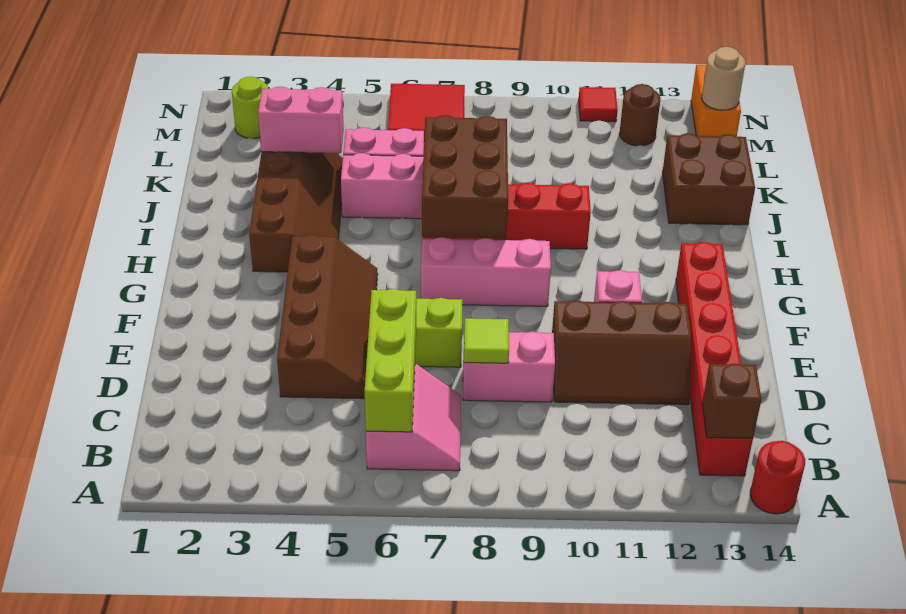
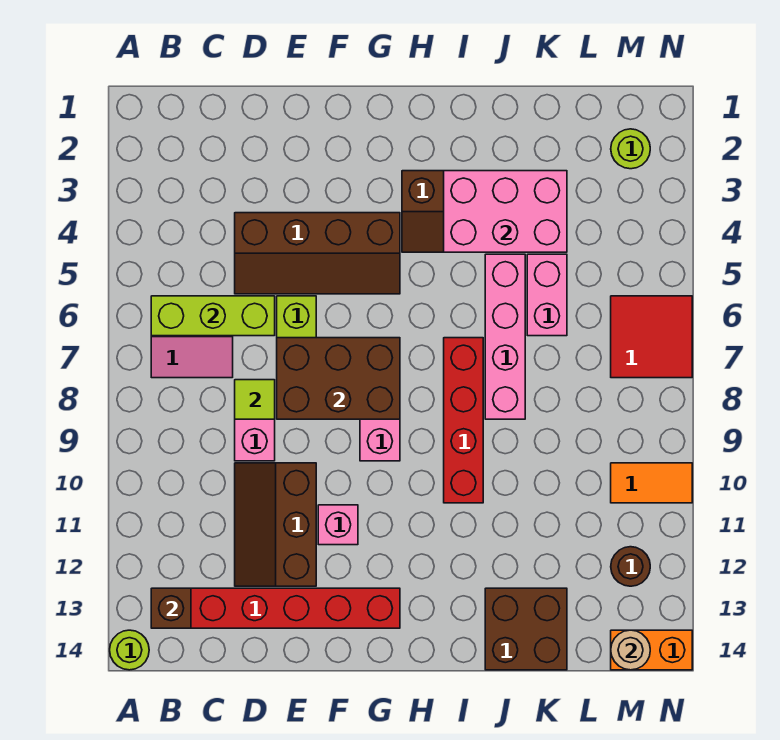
red round brick A14 level 1 -> lime round brick A14 level 1
brown brick H7:J8 level 2 -> brown brick E7:G8 level 2
pink brick K3:K4 level 2 -> pink brick I3:K4 level 2
none -> orange tile M10:N10 level 1
red tile N11 level 1 -> none

